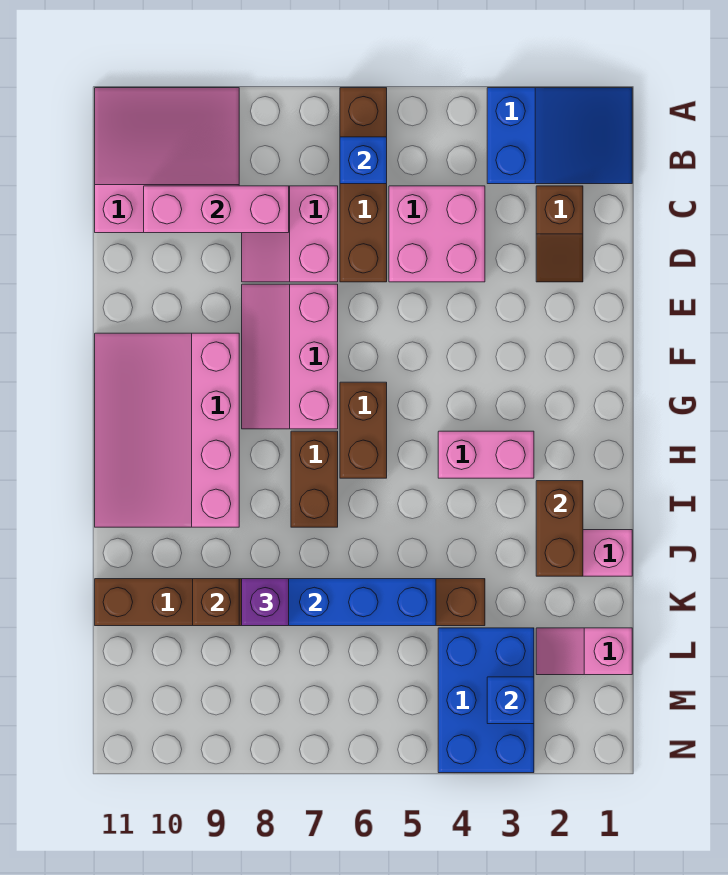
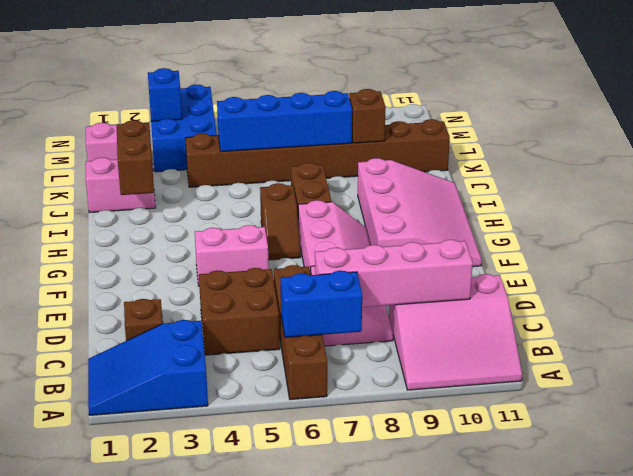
blue brick B6 level 2 -> blue brick B6:B7 level 2
pink brick C4:D5 level 1 -> brown brick C4:D5 level 1
pink brick C8:C10 level 2 -> pink brick C7:C10 level 2
brown brick G6:H6 level 1 -> brown slope G6:H6 level 1 top H
pink brick H3:H4 level 1 -> pink brick F4:F5 level 1
purple brick K8 level 3 -> none

